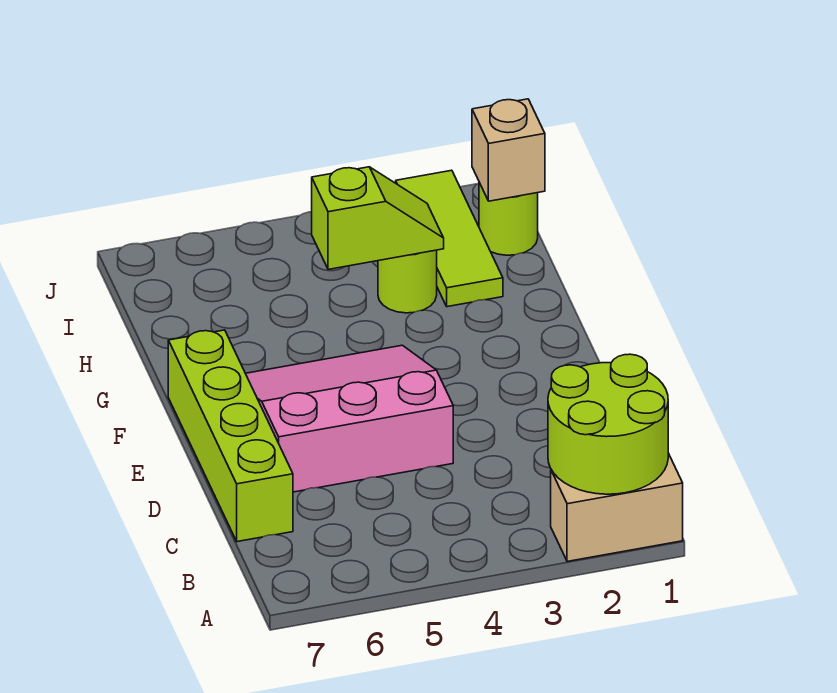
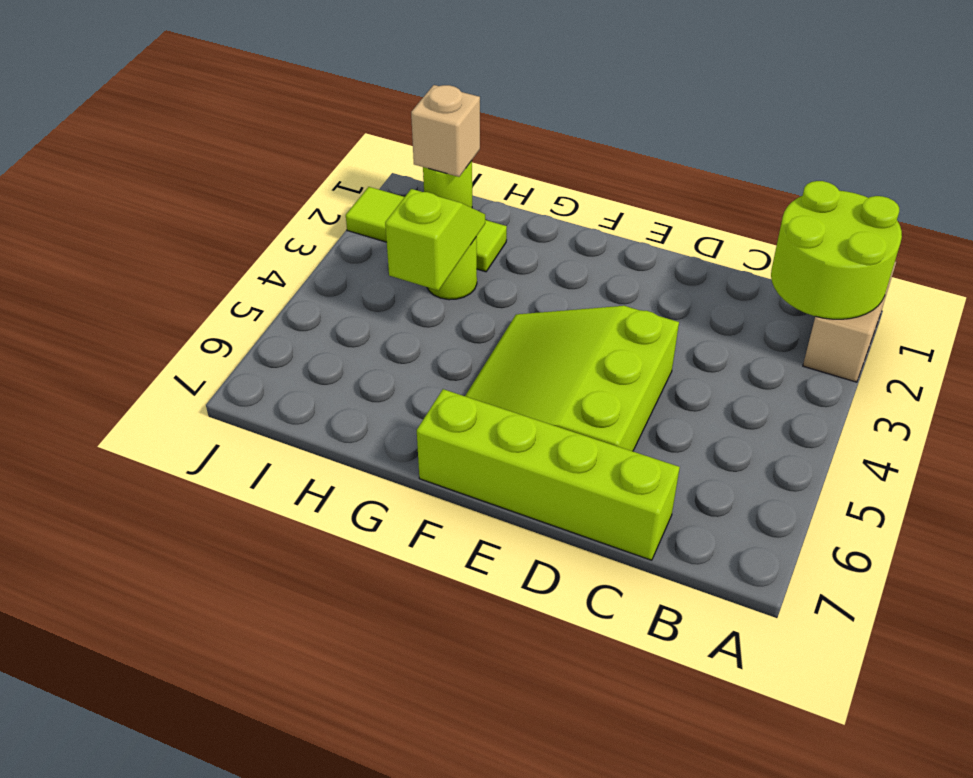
pink slope D4:F6 level 1 top D -> lime slope D4:F6 level 1 top D

